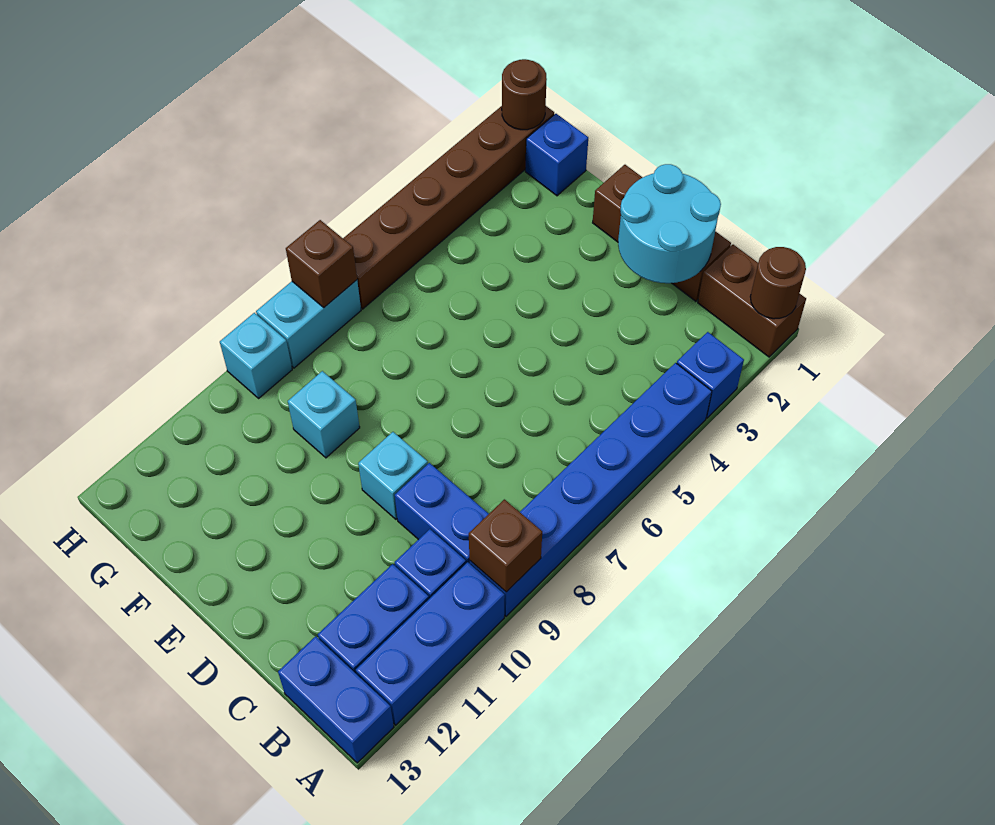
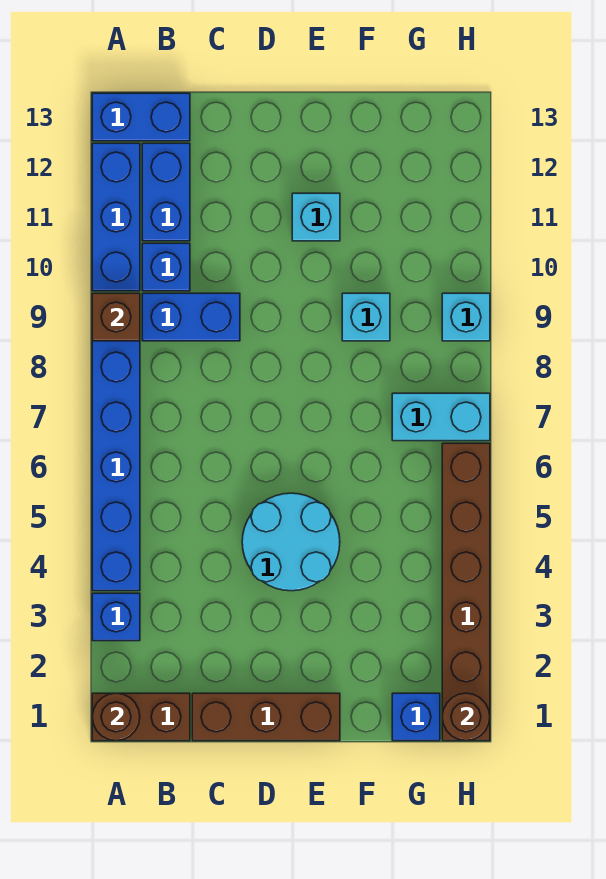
cyan round brick C1:D2 level 2 -> cyan round brick D4:E5 level 1
cyan brick D9 level 1 -> cyan brick E11 level 1
cyan brick H7:H8 level 1 -> cyan brick G7:H7 level 1
brown brick H7 level 2 -> none

